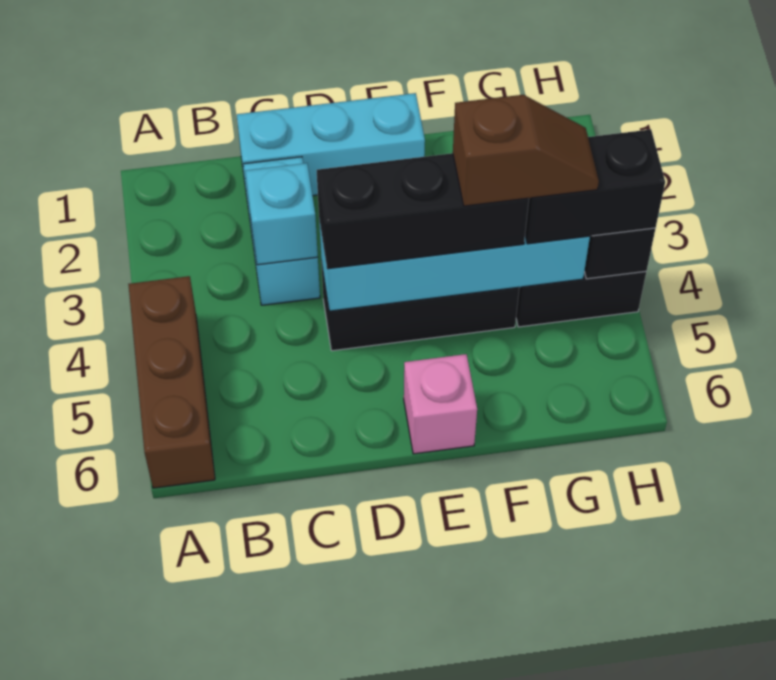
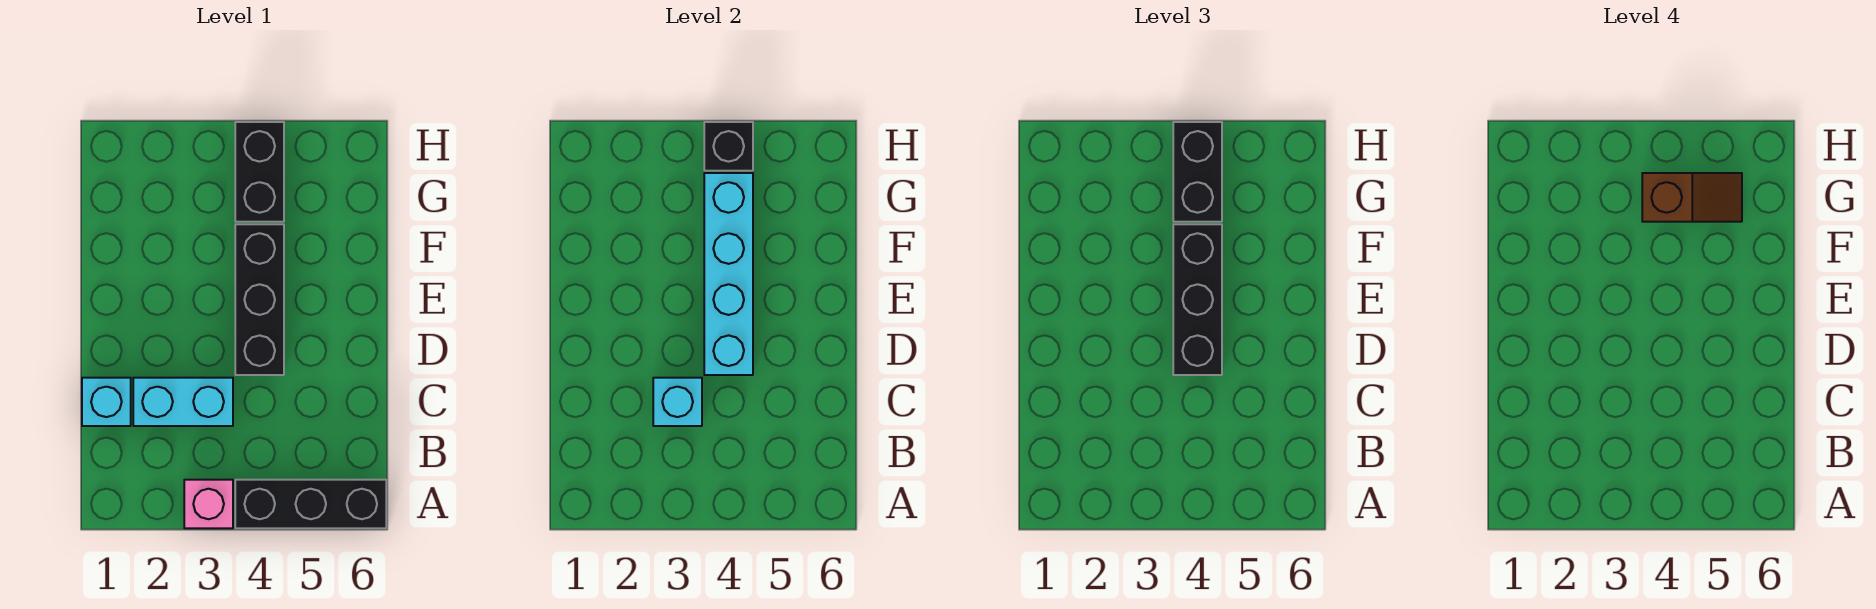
brown brick A4:A6 level 1 -> black brick A4:A6 level 1
cyan brick C1:E1 level 1 -> cyan brick C1 level 1
pink brick E6 level 1 -> pink brick A3 level 1
brown slope F4:G4 level 4 top F -> brown slope G4:G5 level 4 top 4

